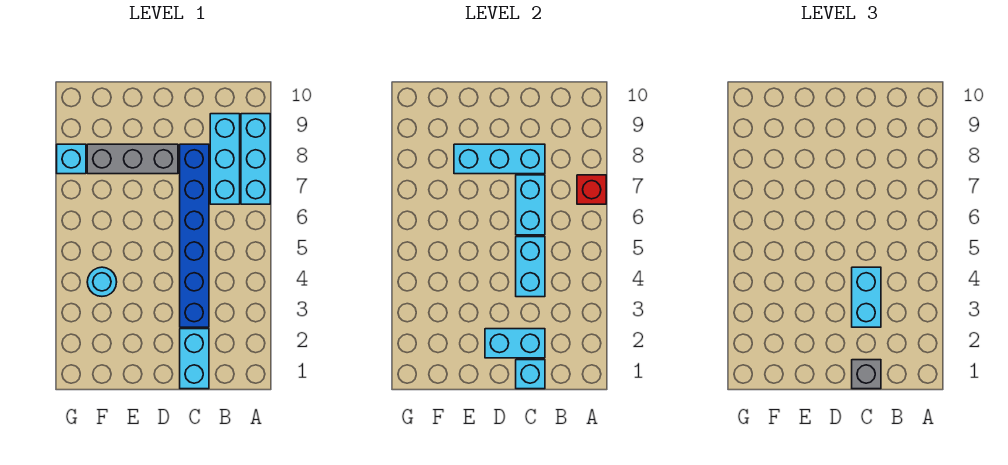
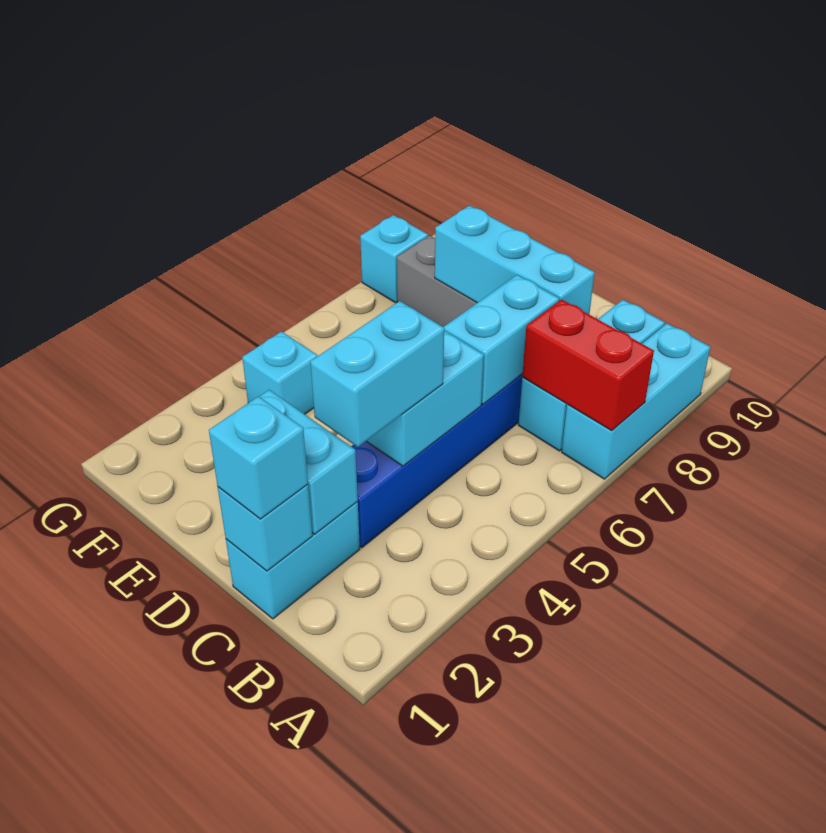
red brick A7 level 2 -> red brick A7:B7 level 2
grey brick C1 level 3 -> cyan brick C1 level 3
cyan round brick F4 level 1 -> cyan brick F4 level 1

